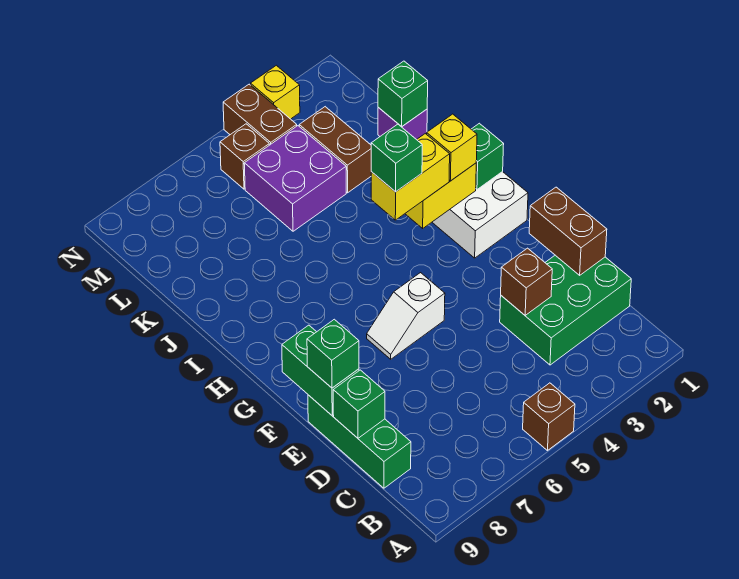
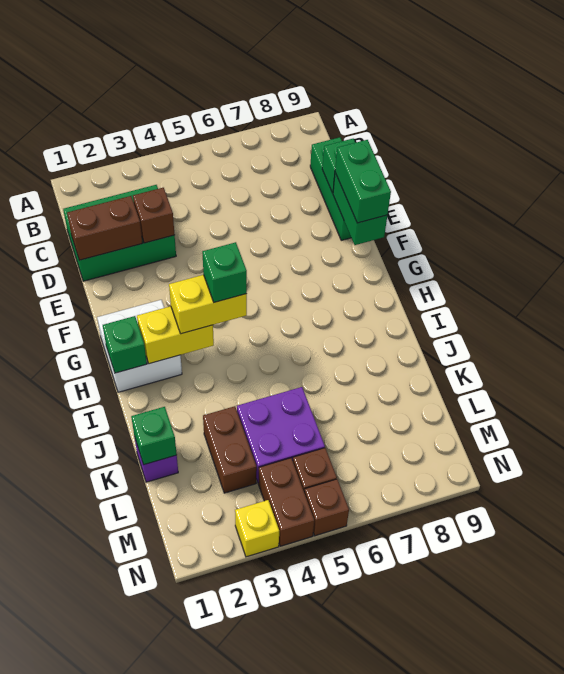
brown brick A5 level 1 -> brown brick N5 level 1
brown brick D1:E1 level 2 -> brown brick D1:D2 level 2
green brick E9 level 3 -> green brick E9:F9 level 3
white slope F5:F6 level 1 top 5 -> none
yellow brick H2 level 3 -> none

